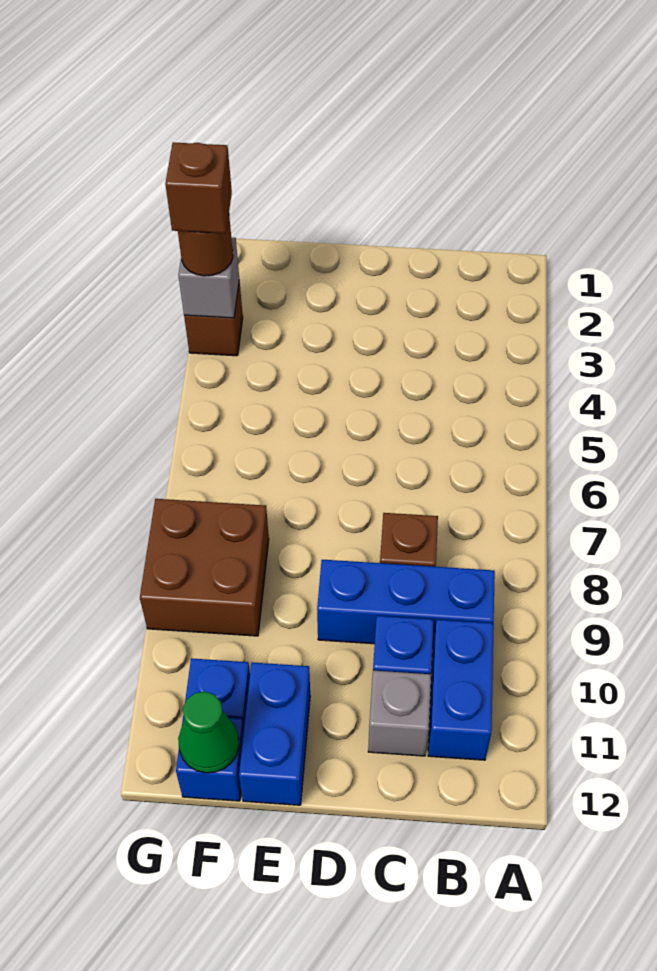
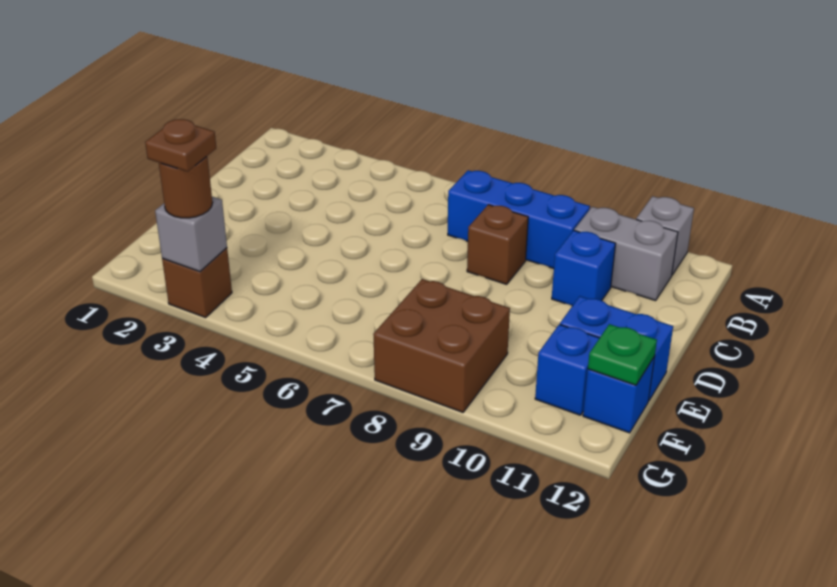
blue brick B9:D9 level 1 -> blue brick B7:B9 level 1
blue brick B10:B11 level 1 -> grey brick B10:B11 level 1
grey brick C11 level 1 -> grey brick A11 level 1
green cone F12 level 2 -> green plate F12 level 2
brown brick G3 level 4 -> brown plate G3 level 4

